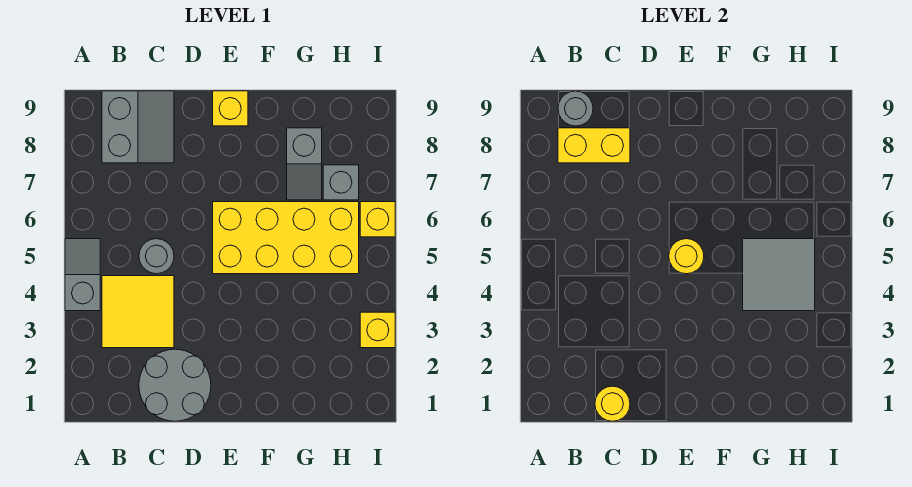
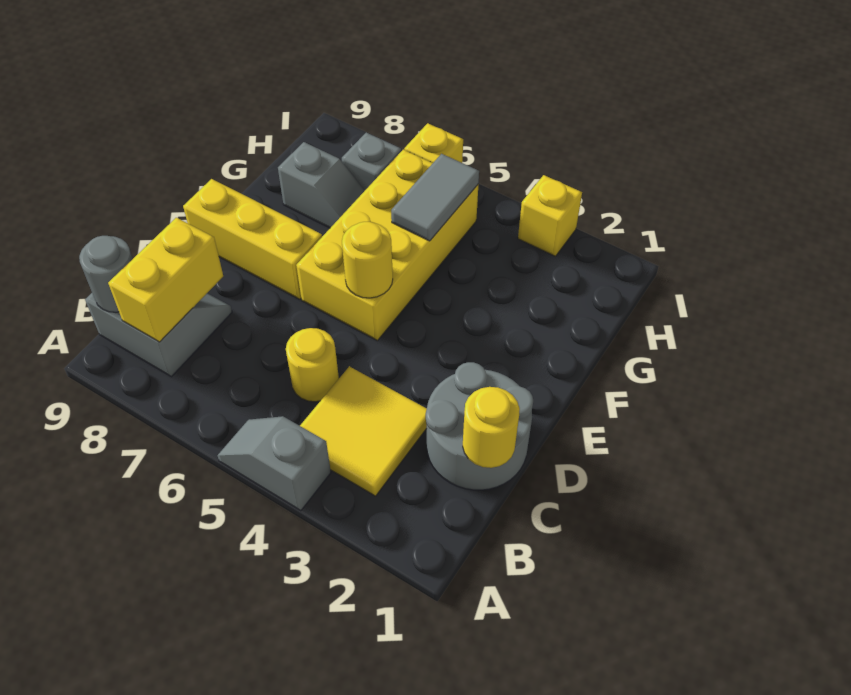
grey round brick C5 level 1 -> yellow round brick C5 level 1
yellow brick E9 level 1 -> yellow brick E7:E9 level 1
grey tile G4:H5 level 2 -> grey tile G5:H5 level 2

